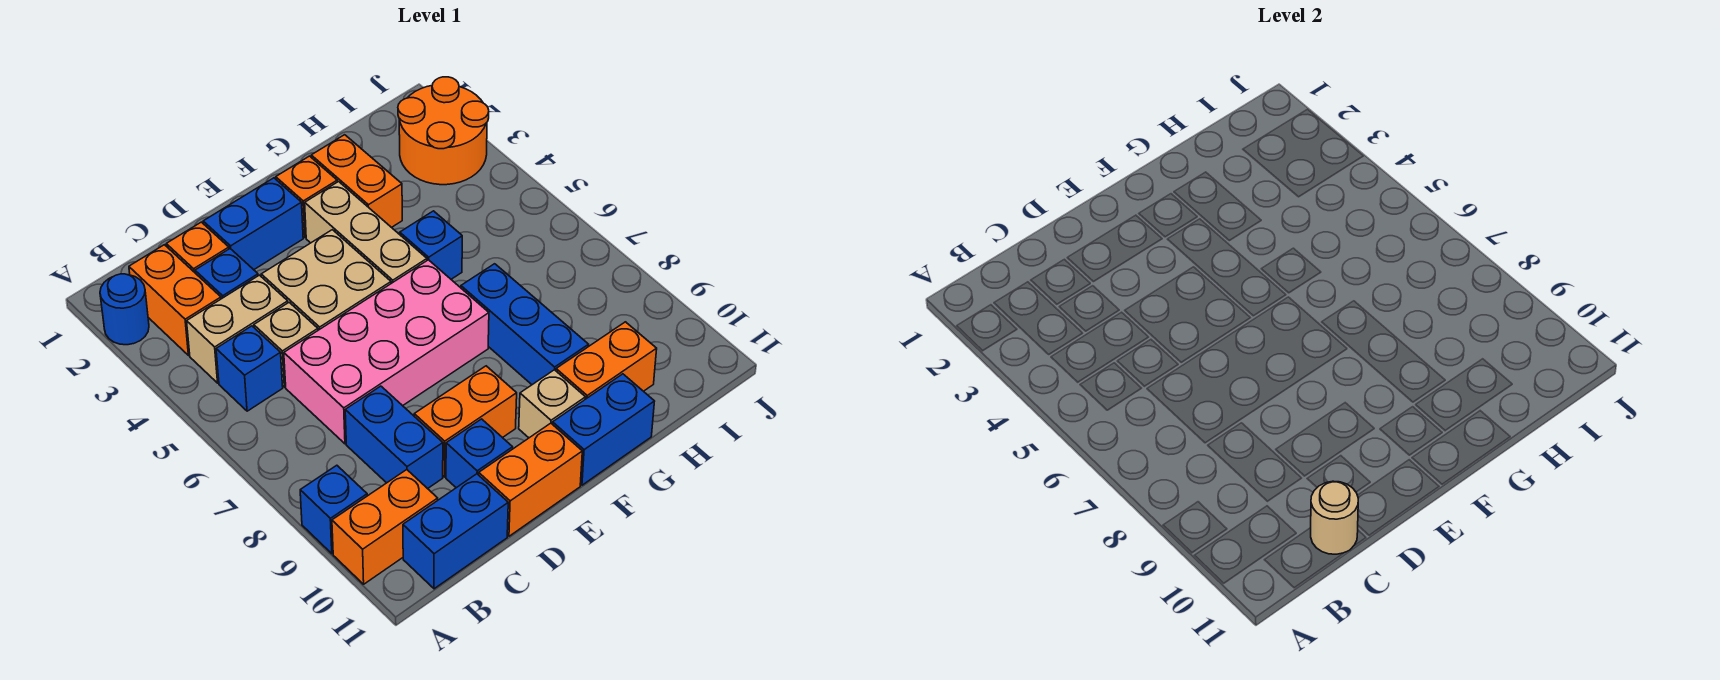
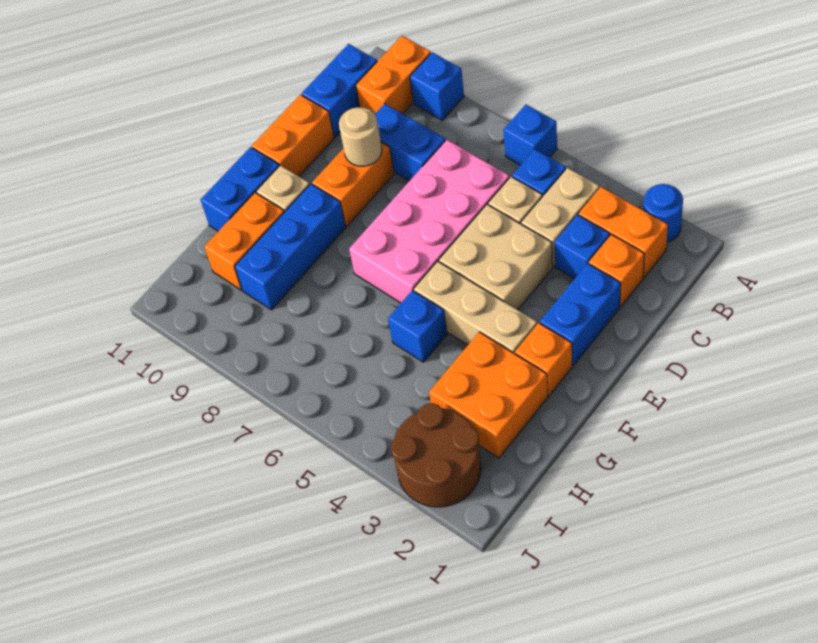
tan round brick C11 level 2 -> tan round brick D9 level 2
blue brick D10 level 1 -> blue brick A6 level 1
orange brick G2:G3 level 1 -> orange brick G2:H3 level 1
blue brick G7:G9 level 1 -> blue brick F9:H9 level 1
orange round brick I2:J3 level 1 -> brown round brick I2:J3 level 1

